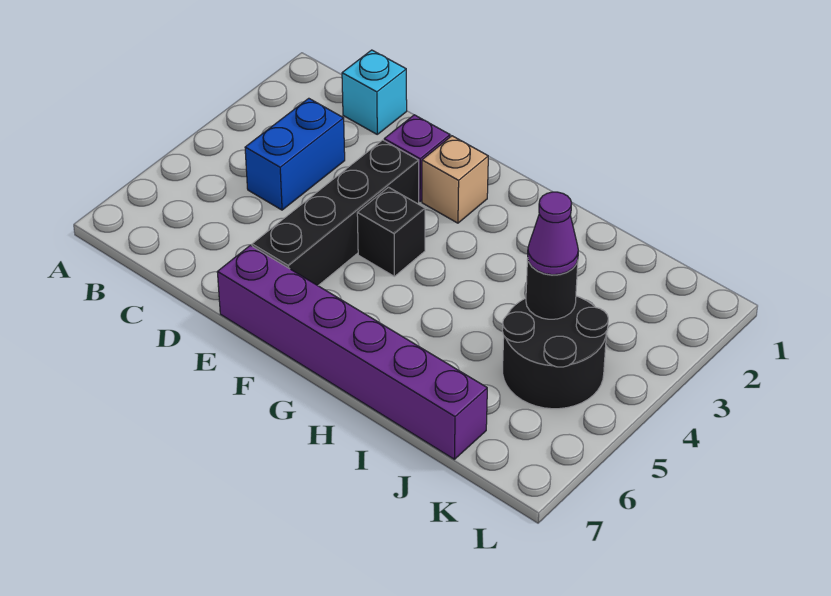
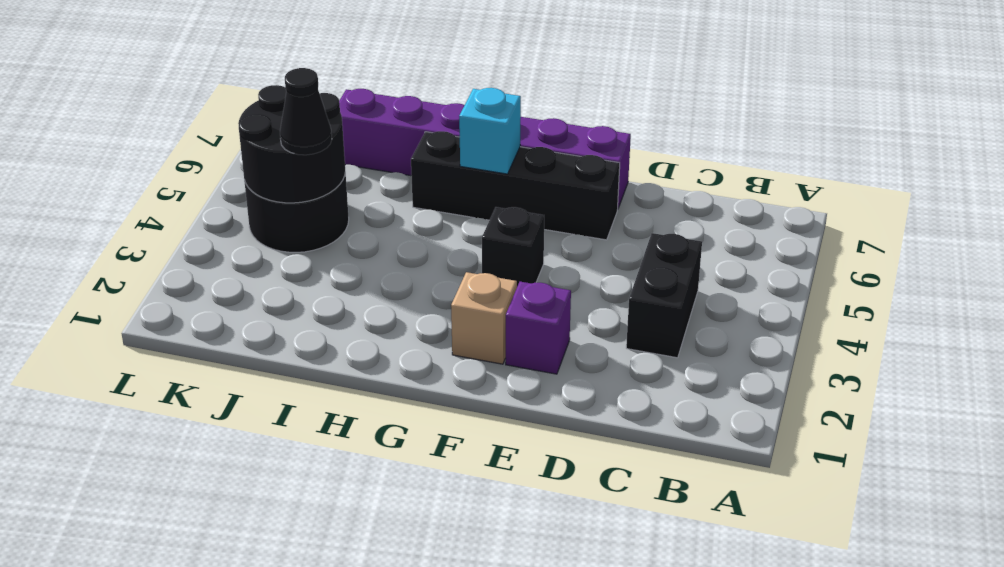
cyan brick C1 level 1 -> cyan brick G6 level 2
blue brick C3:C4 level 1 -> black brick C3:C4 level 1
black brick E3:E6 level 1 -> black brick E6:H6 level 1
black round brick J4 level 2 -> black round brick J4:K5 level 2
purple cone J4 level 3 -> black cone J4 level 3

